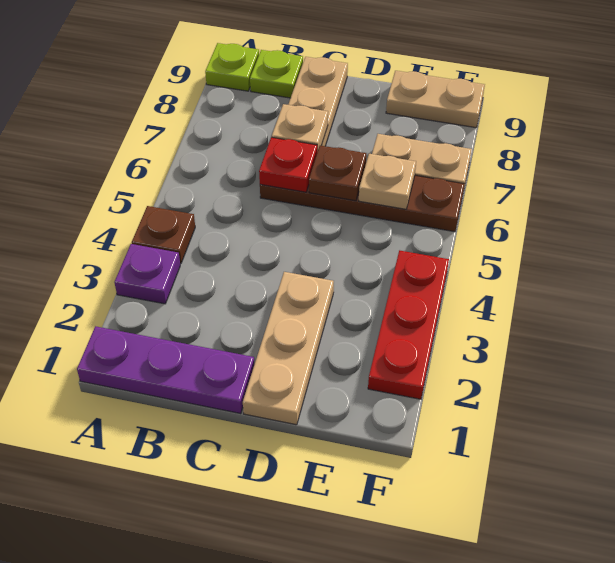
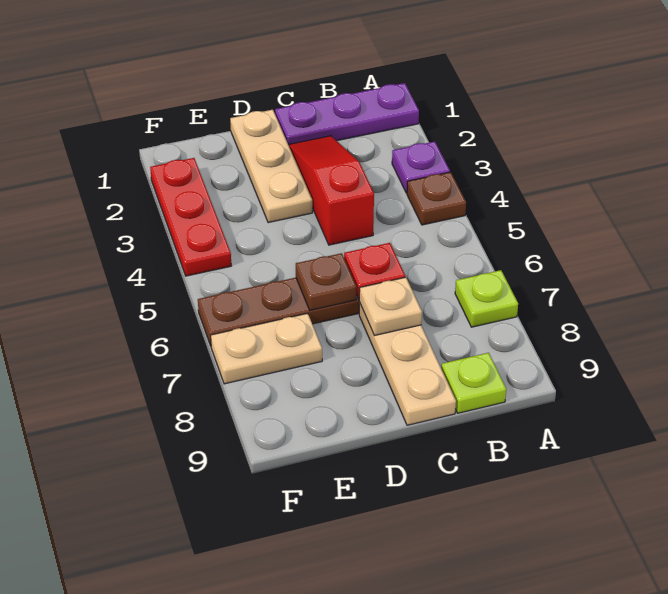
lime plate A9 level 1 -> lime plate A7 level 1
none -> red slope C2:C4 level 1 top 4
tan plate E6 level 2 -> none
tan plate E9:F9 level 1 -> none

